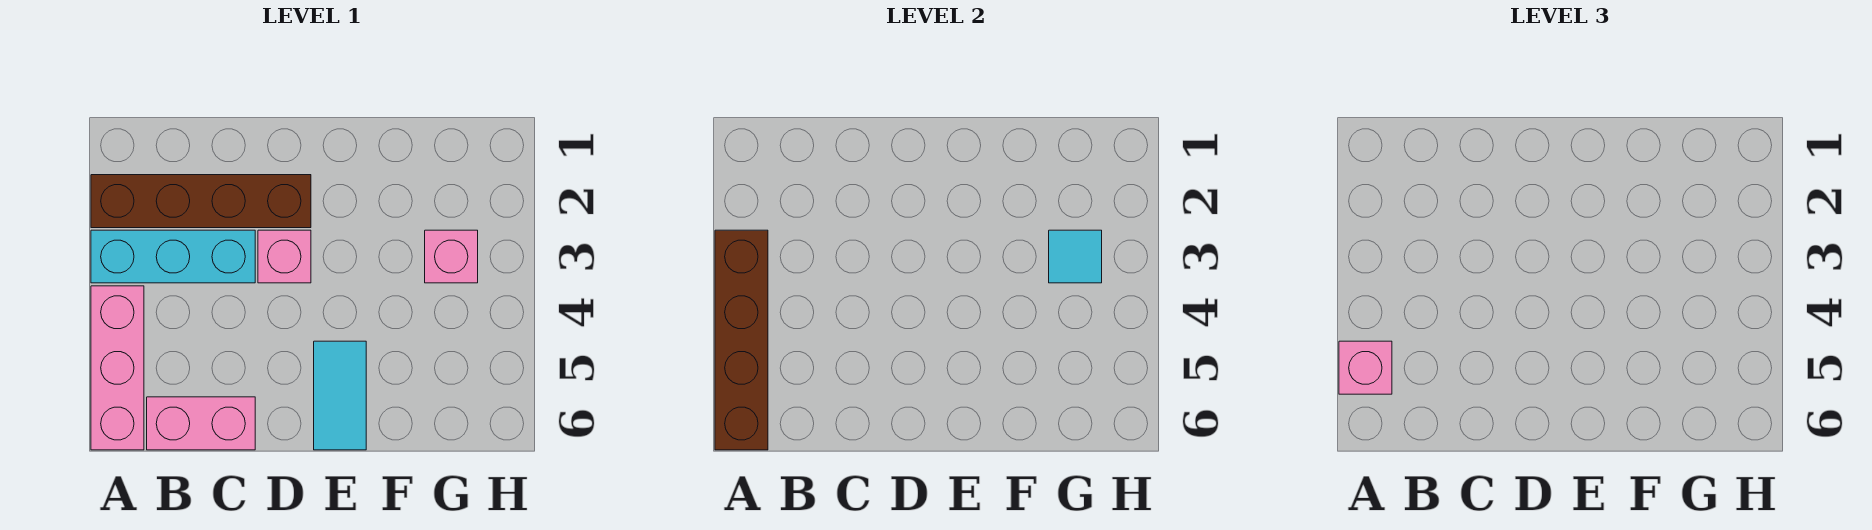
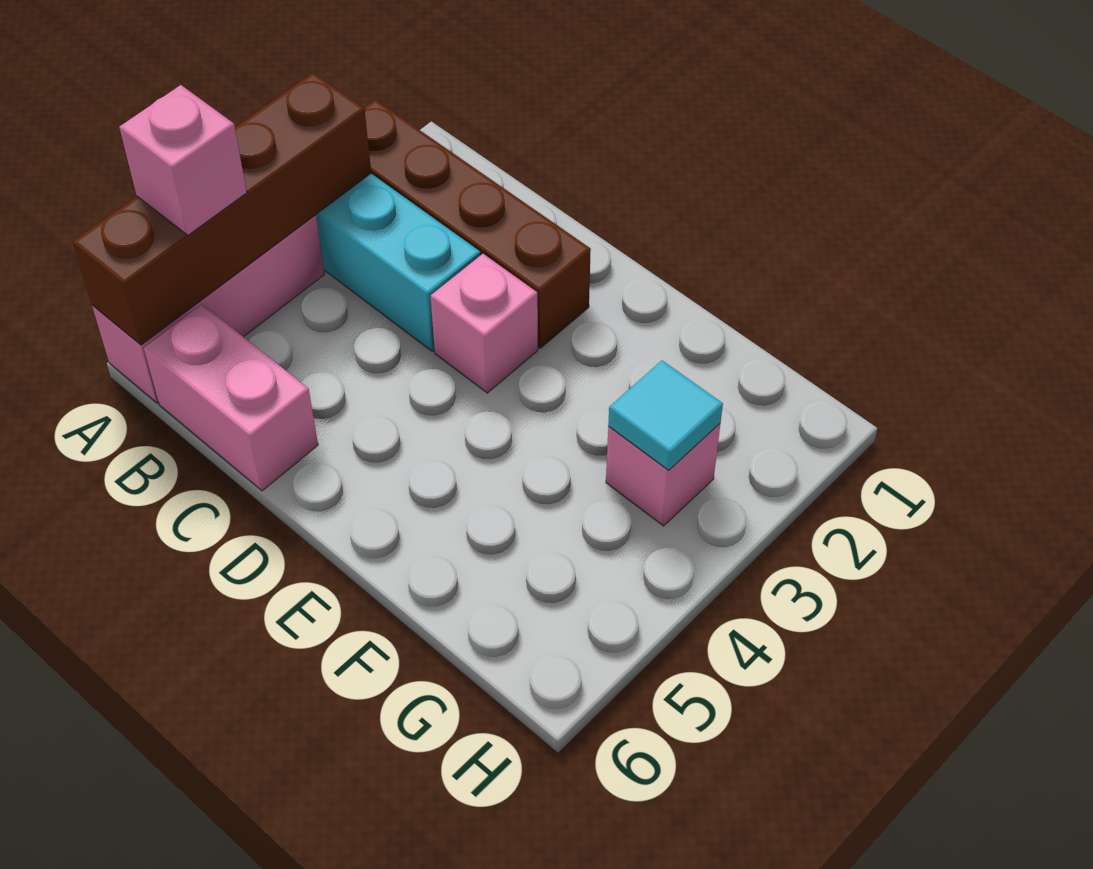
cyan tile E5:E6 level 1 -> none

